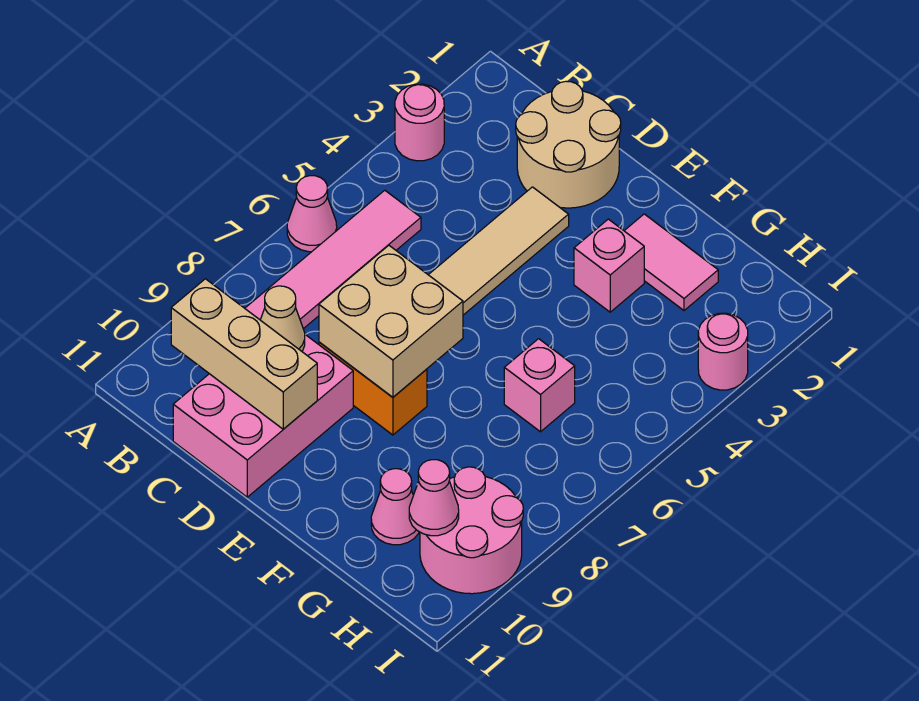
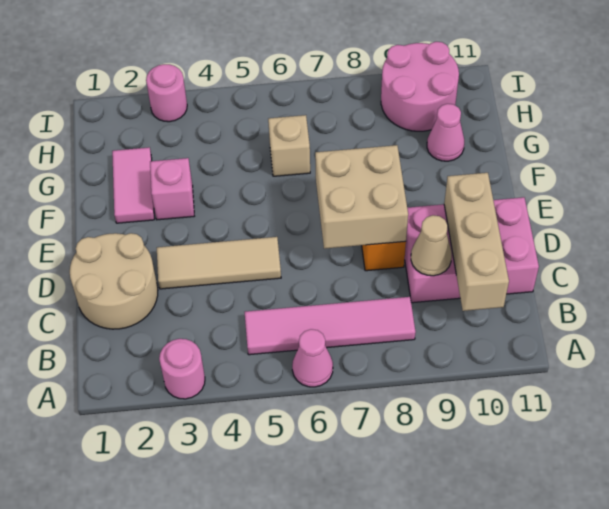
pink brick G6 level 1 -> tan brick G6 level 1
pink cone H10 level 2 -> none

